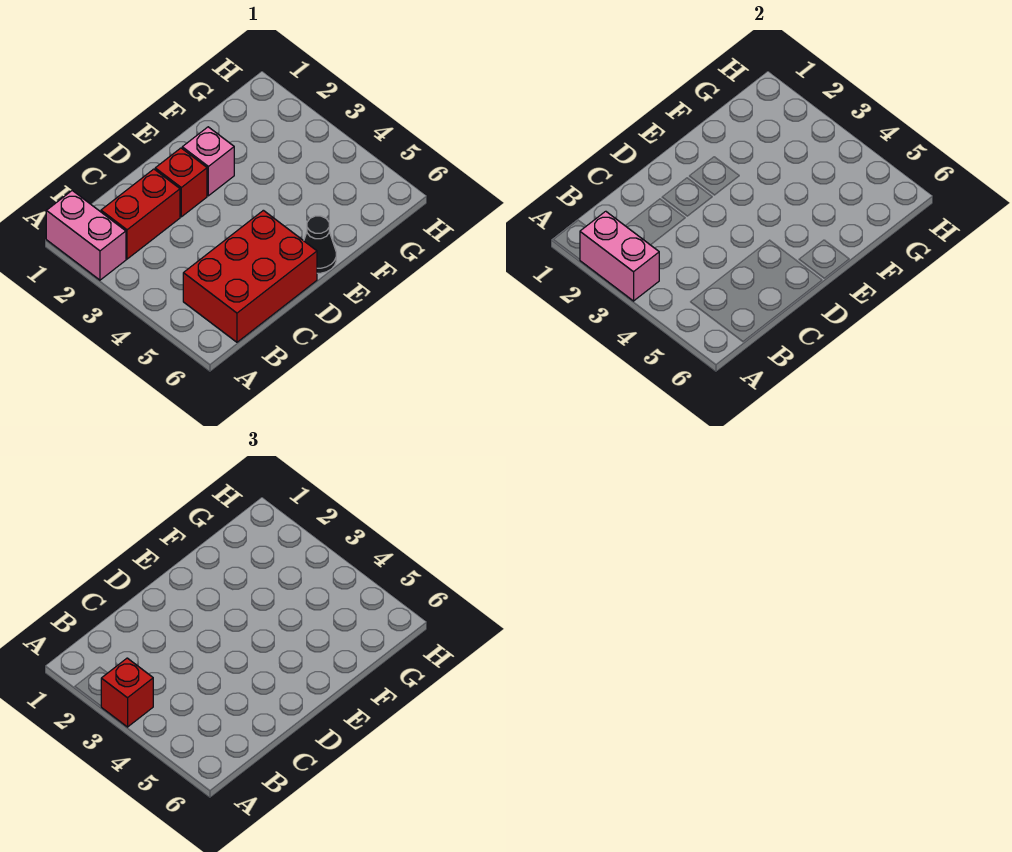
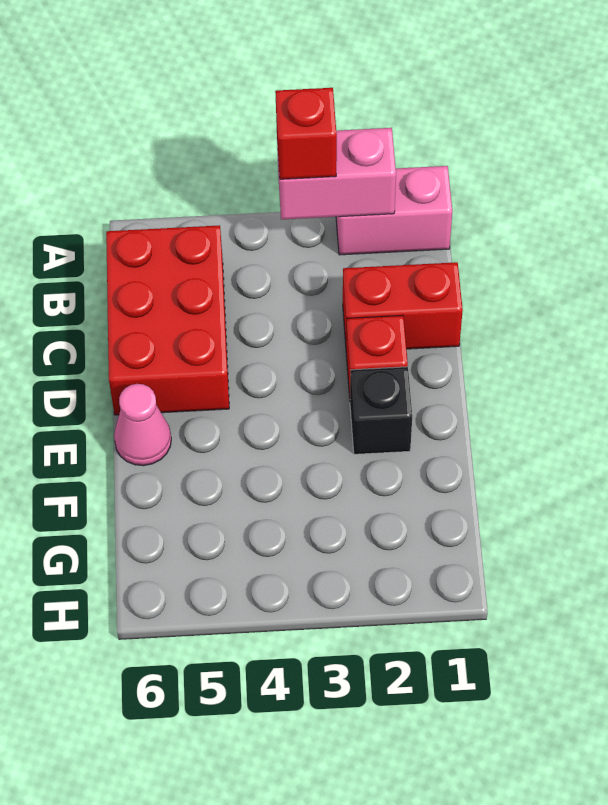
red brick B2:C2 level 1 -> red brick C1:C2 level 1
pink brick E2 level 1 -> black brick E2 level 1
black cone E6 level 1 -> pink cone E6 level 1

